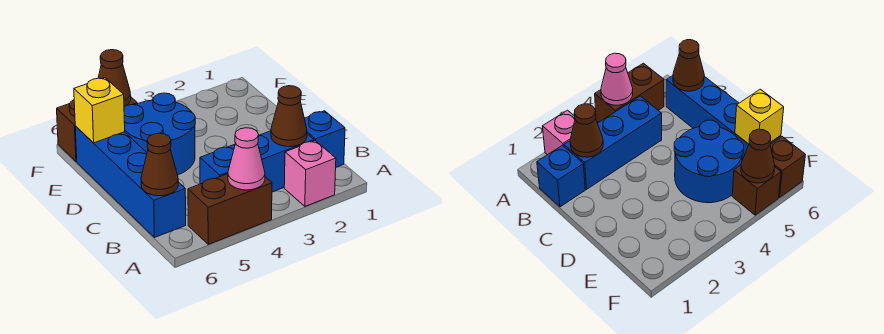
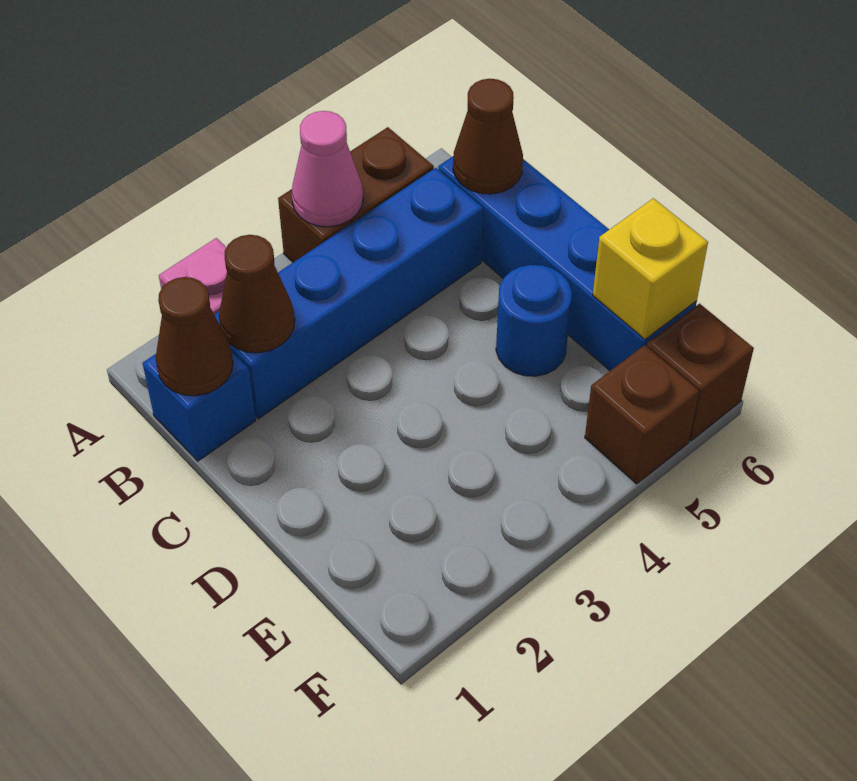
blue brick B2:B4 level 1 -> blue brick B2:B5 level 1
blue round brick D4:E5 level 1 -> blue round brick D5 level 1
brown cone F5 level 2 -> brown cone B1 level 2

